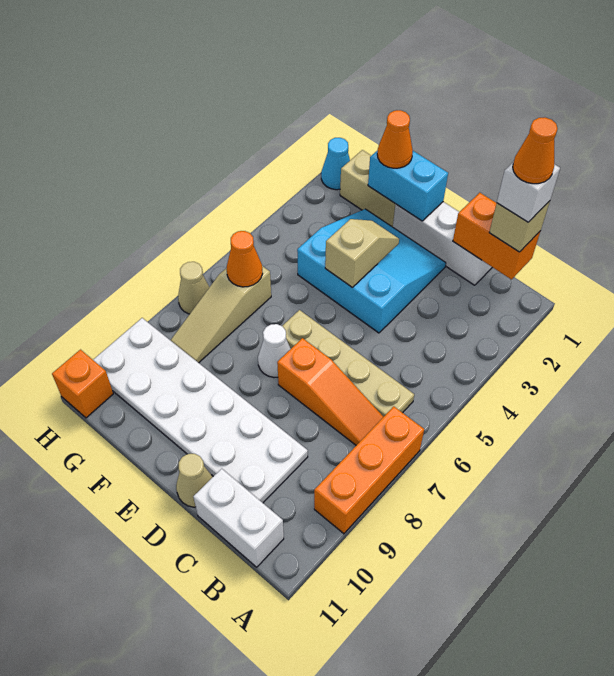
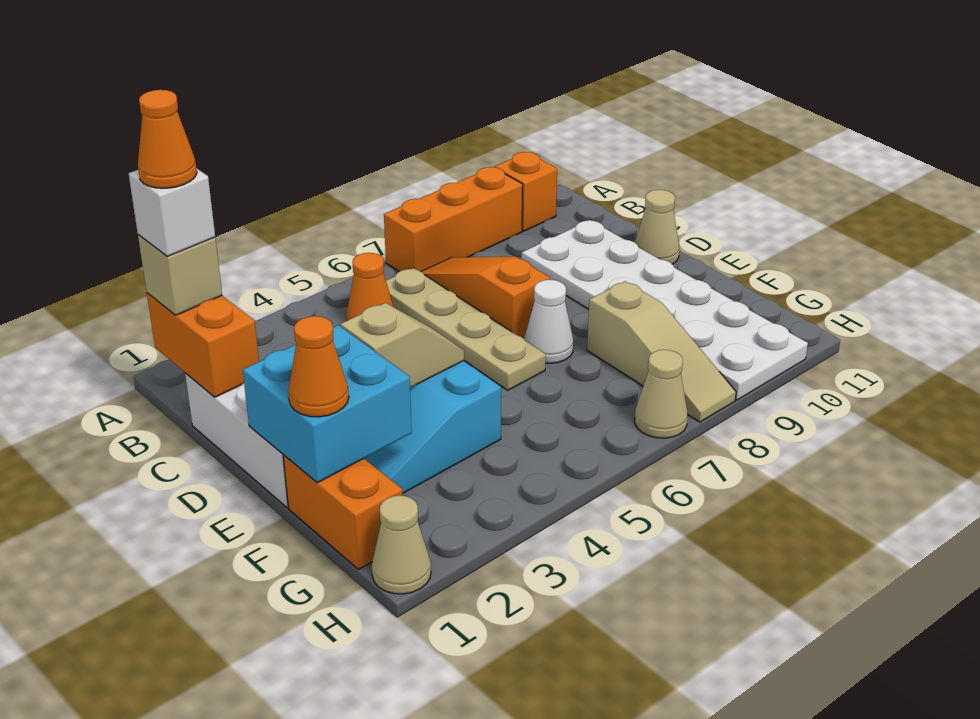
white brick B11:C11 level 1 -> none
cyan brick E1:F1 level 2 -> cyan brick E1:F2 level 2
tan slope E3:E4 level 2 top 4 -> tan slope E3:E4 level 2 top 3
tan brick F1:G1 level 1 -> orange brick F1:G1 level 1
tan slope G6:G8 level 1 top 6 -> tan slope F8:H8 level 1 top F
orange cone G6 level 2 -> orange cone B5 level 1
cyan cone H1 level 1 -> tan cone H1 level 1
orange brick H11 level 1 -> orange brick A10 level 1

